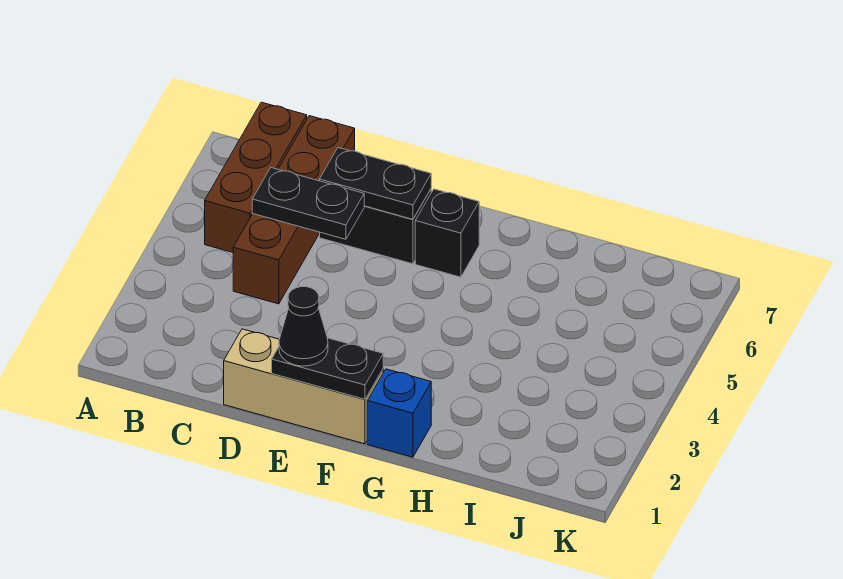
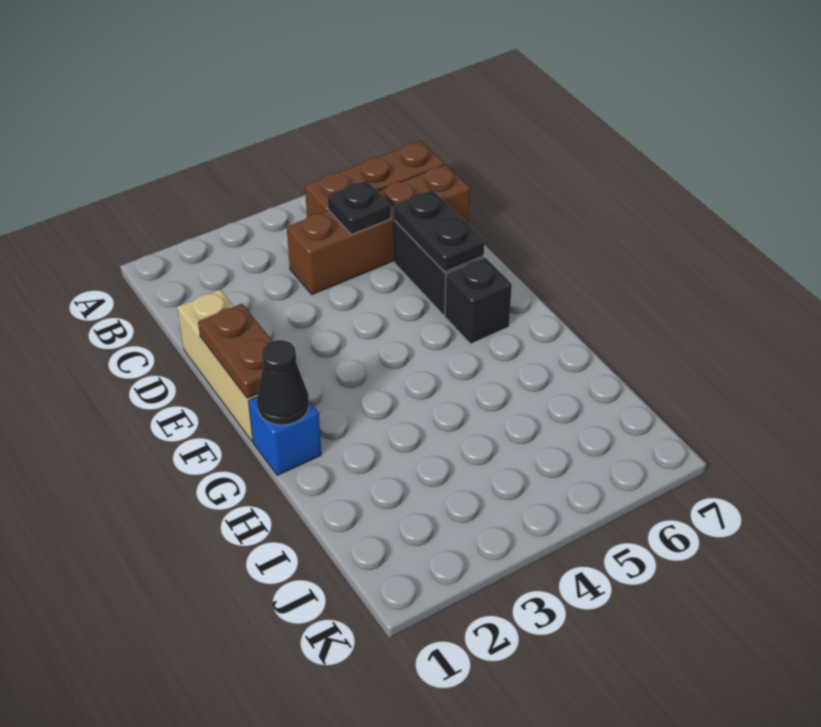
black plate C5:D5 level 2 -> black plate C5 level 2
black plate E1:F1 level 2 -> brown plate E1:F1 level 2
black cone E1 level 3 -> black cone G1 level 2

